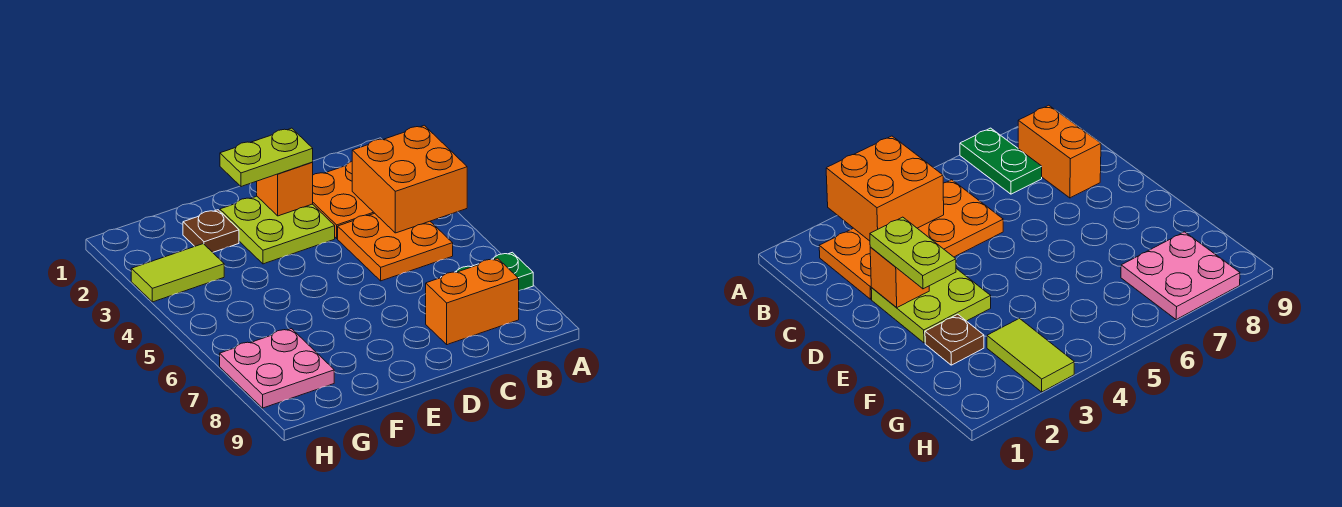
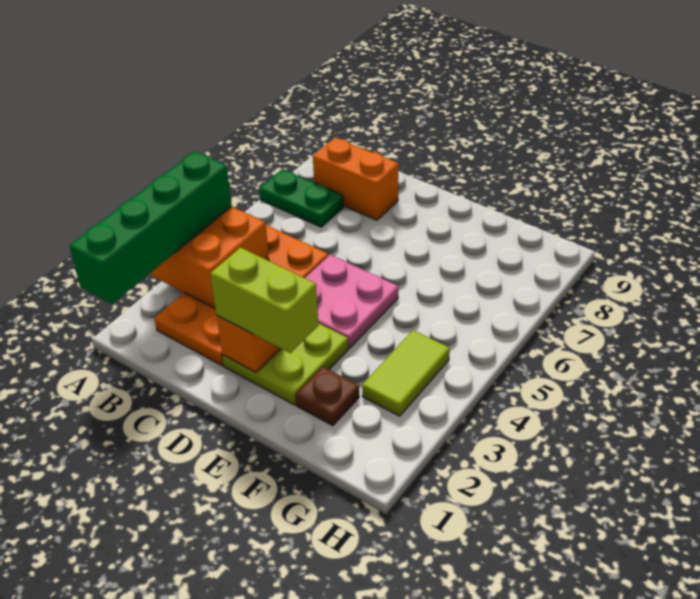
none -> green brick A1:A4 level 3
lime plate D2:E2 level 3 -> lime brick D2:E2 level 3
lime tile G3:H3 level 1 -> lime tile G3:G4 level 1
pink plate G7:H8 level 1 -> pink plate D4:E5 level 1

